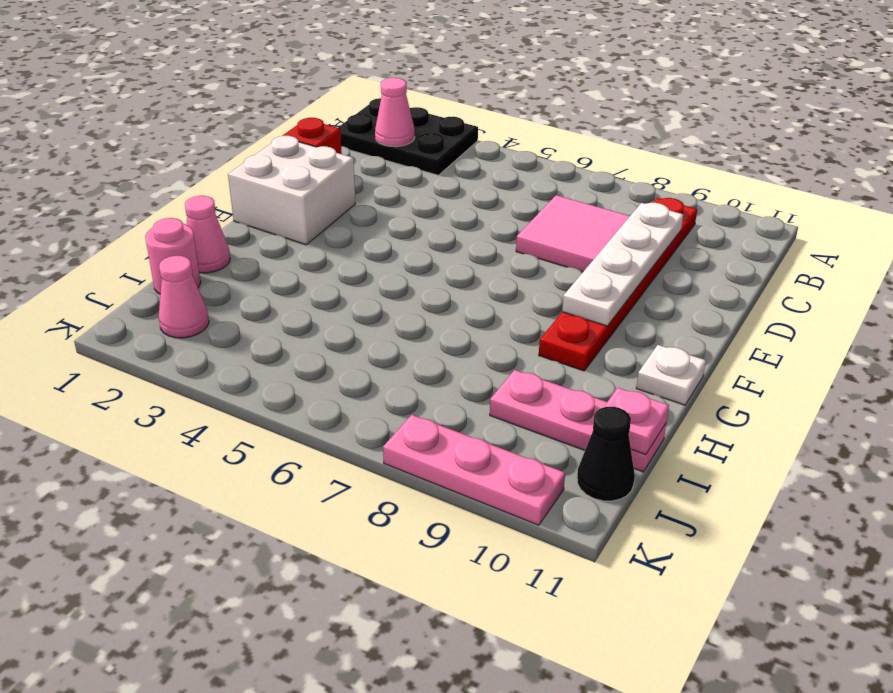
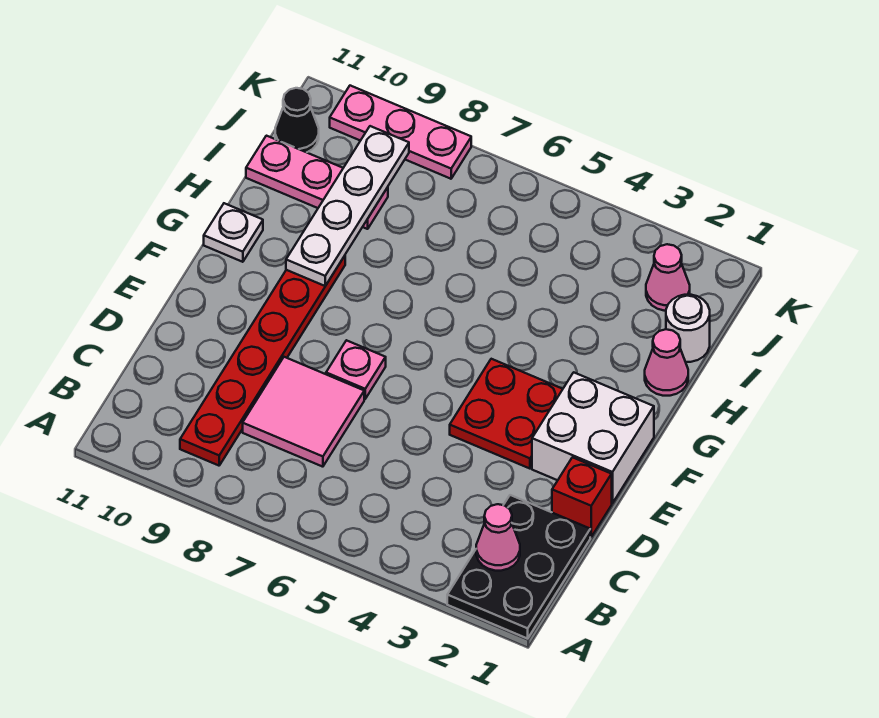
black plate A1:B3 level 1 -> black plate A1:C2 level 1
white plate C9:F9 level 2 -> white plate G9:J9 level 2
none -> red plate E3:F4 level 1
pink round brick I1 level 1 -> white round brick I1 level 1
pink plate I11 level 2 -> pink plate E7 level 1

